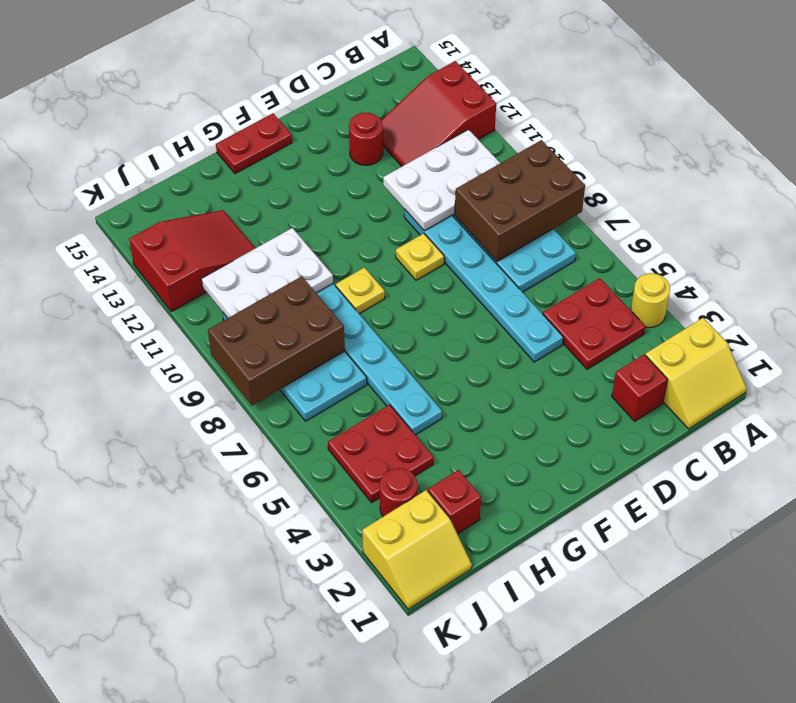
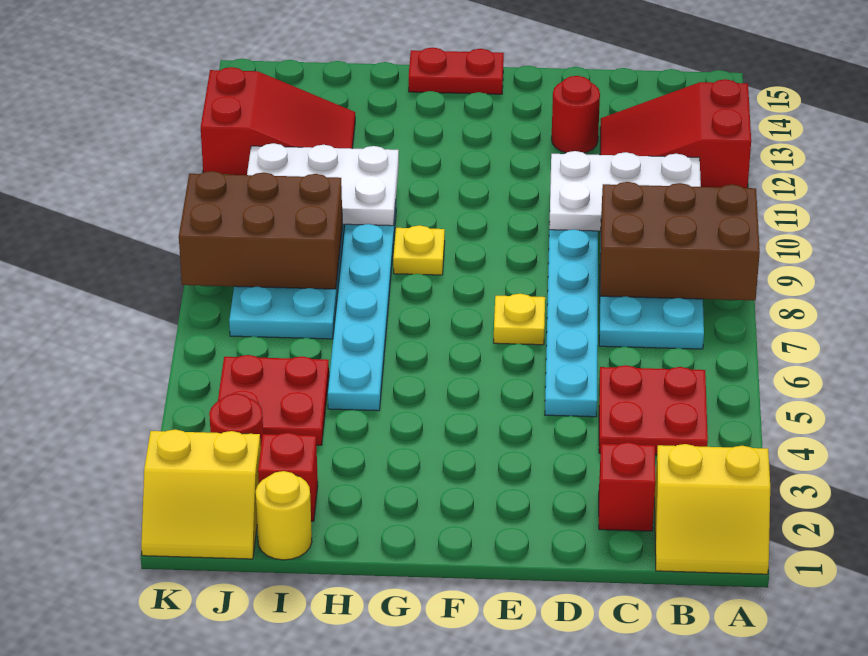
yellow round brick A4 level 1 -> yellow round brick I1 level 1
yellow plate E9 level 1 -> yellow plate E7 level 1

